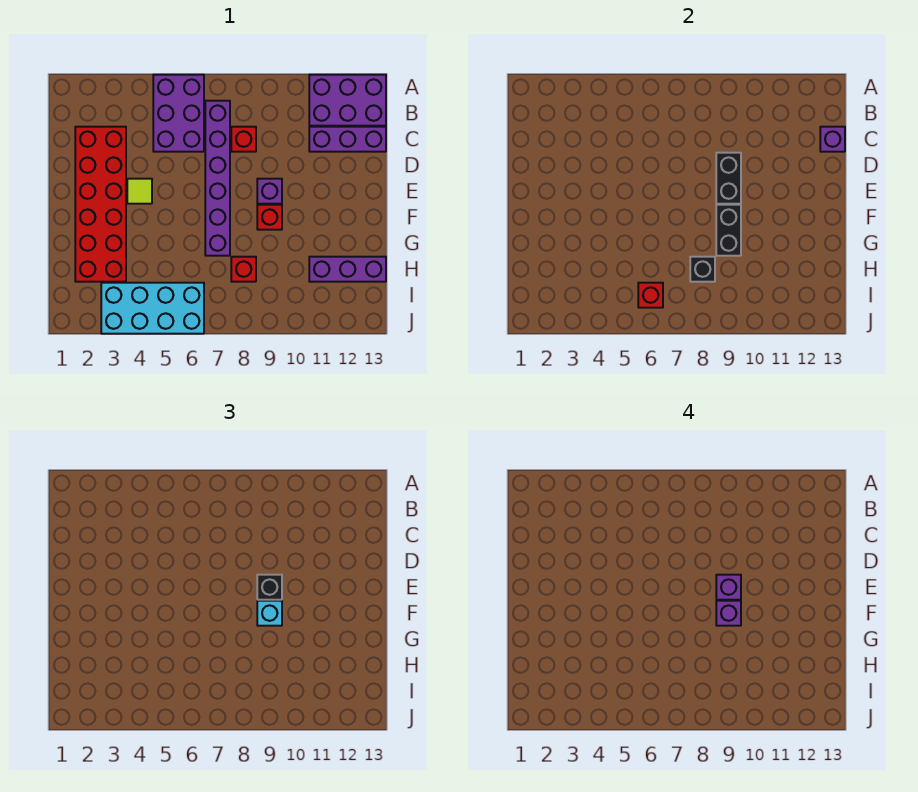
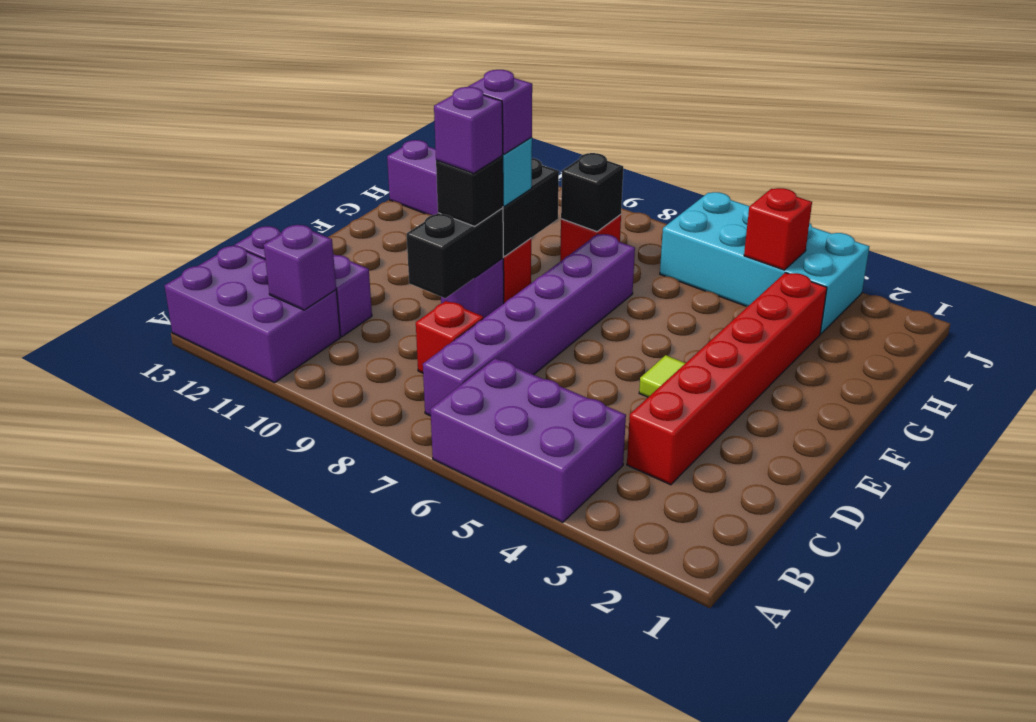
purple brick A5:C6 level 1 -> purple brick A4:B6 level 1
red brick C2:H3 level 1 -> red brick C3:H3 level 1
purple brick C13 level 2 -> purple brick B11 level 2
red brick I6 level 2 -> red brick I4 level 2

